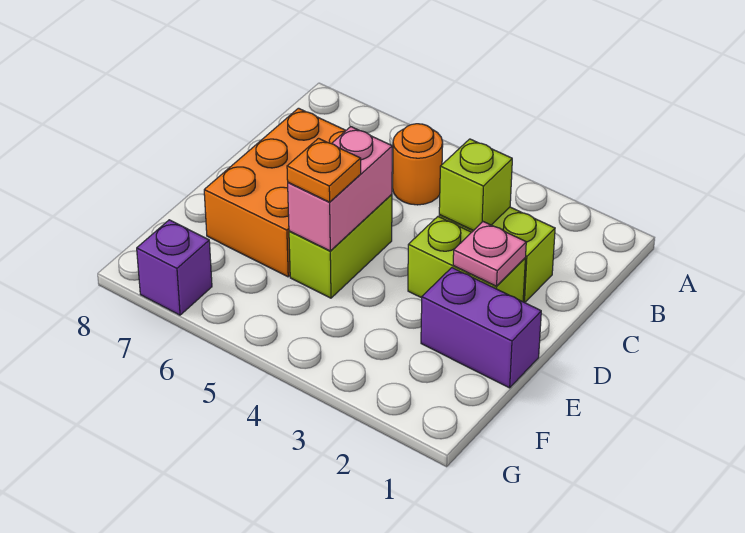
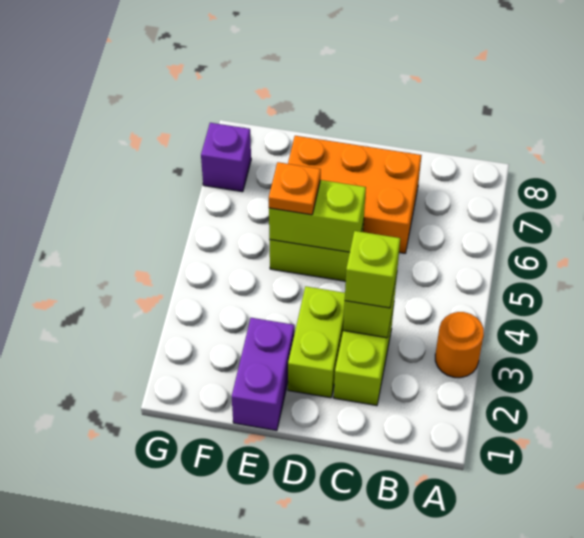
orange round brick B5 level 1 -> orange round brick A3 level 1
none -> lime brick C3 level 3
pink plate D2 level 2 -> none
pink brick D5:E5 level 2 -> lime brick D5:E5 level 2

